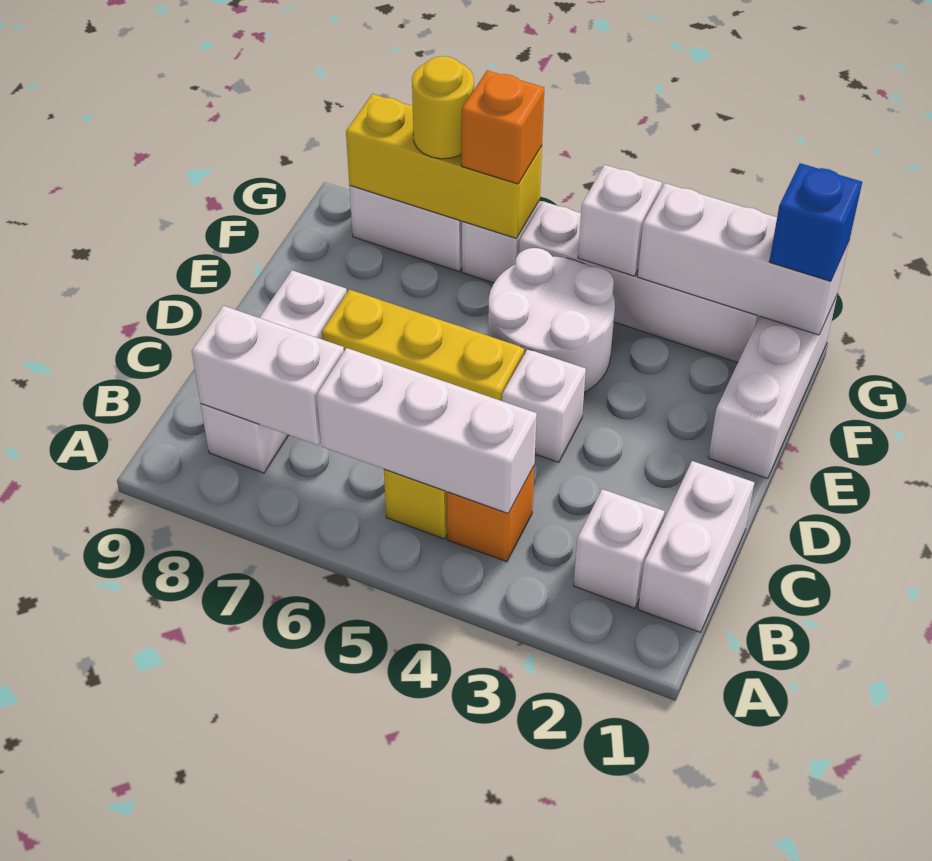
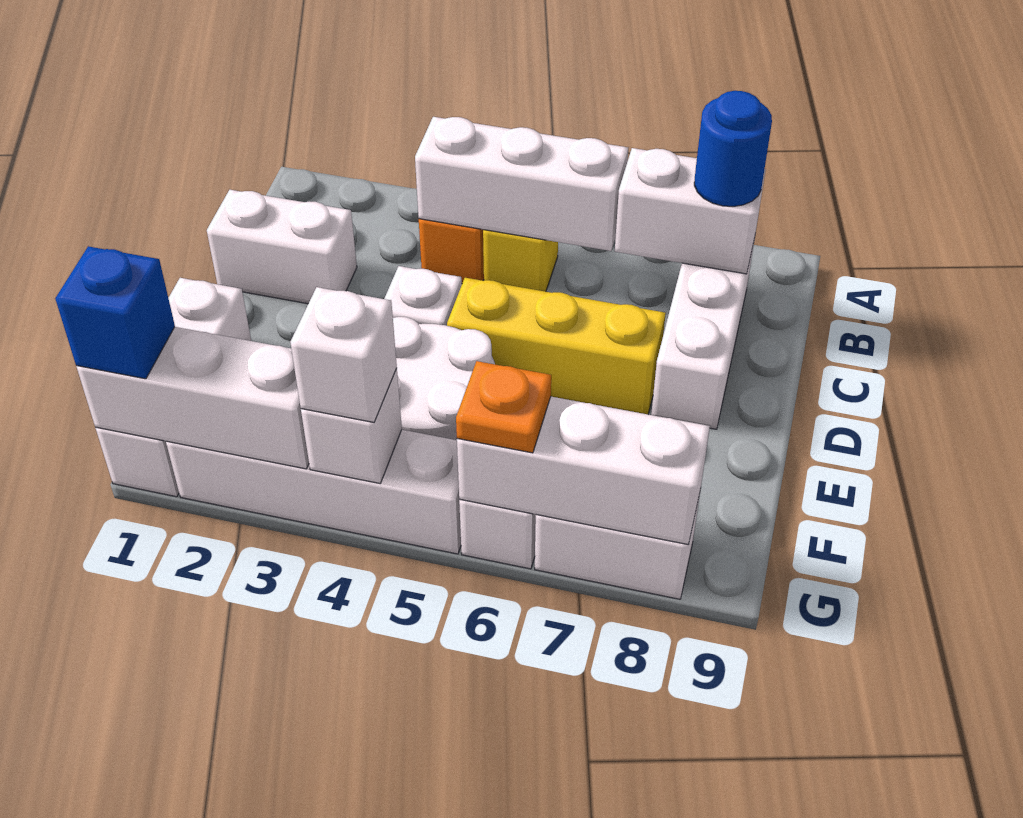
white brick B1:C1 level 1 -> white brick C1:C2 level 1
white brick B2 level 1 -> white brick G4 level 3
none -> blue round brick B8 level 3
yellow brick G6:G8 level 2 -> white brick G6:G8 level 2
orange brick G6 level 3 -> orange plate G6 level 3
yellow round brick G7 level 3 -> none

